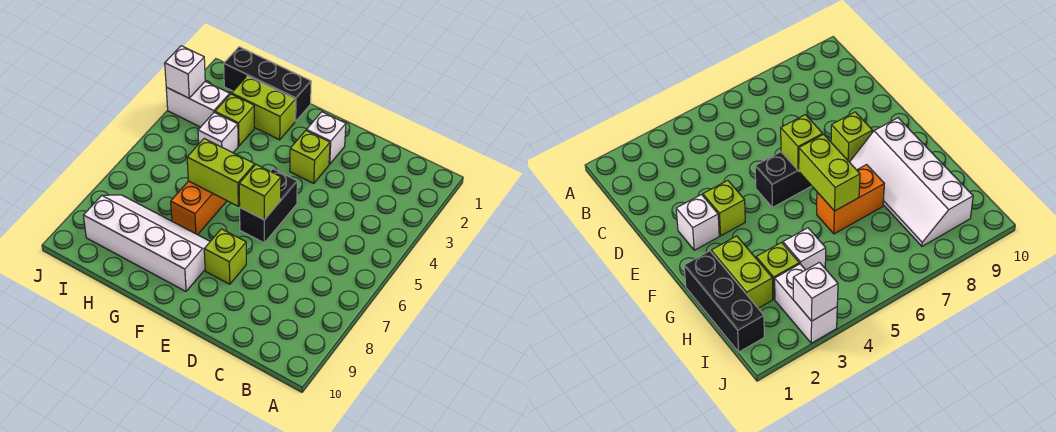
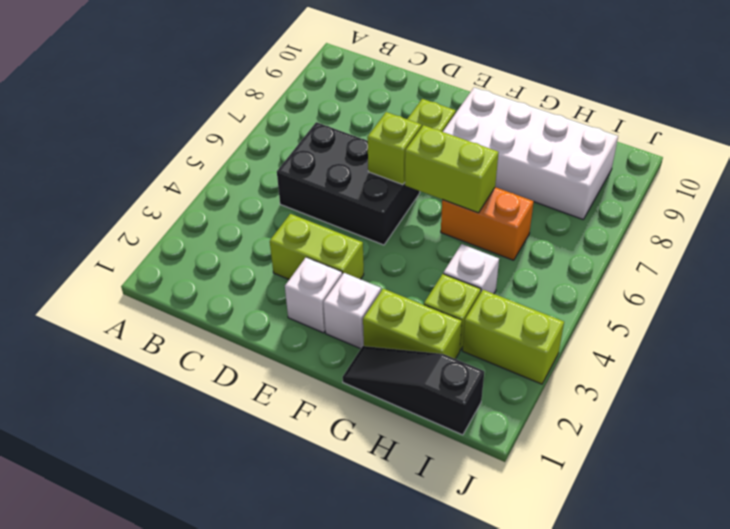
lime brick E3 level 1 -> lime brick D3:E3 level 1
black brick E5:E6 level 1 -> black brick C5:E6 level 1
white slope F8:I9 level 1 top 9 -> white brick F8:I9 level 1
black brick G1:I1 level 1 -> black slope G1:I1 level 1 top I
orange brick G6:G7 level 1 -> orange brick G6:H6 level 1
white brick I3:J3 level 1 -> lime brick I3:J3 level 1
white brick J3 level 2 -> white brick F2 level 1

